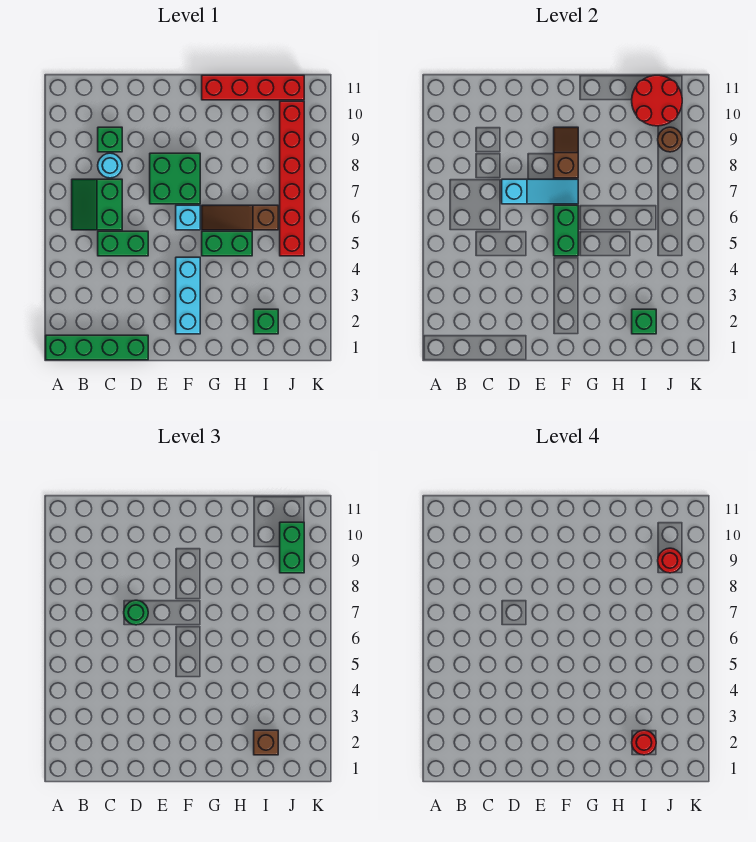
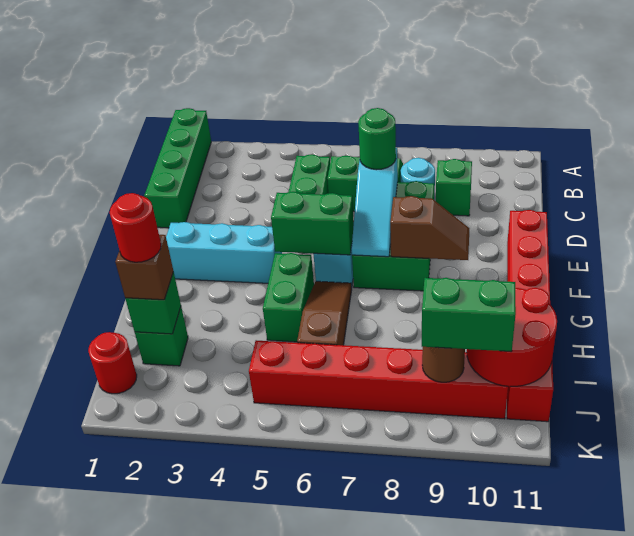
green brick E7:F8 level 1 -> green brick D7:F8 level 1
red brick G11:J11 level 1 -> red brick E11:J11 level 1
red round brick J9 level 4 -> red round brick J1 level 1

